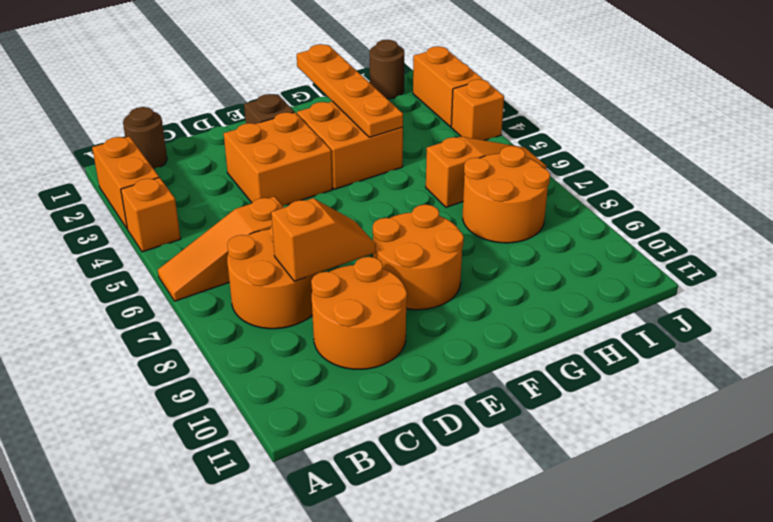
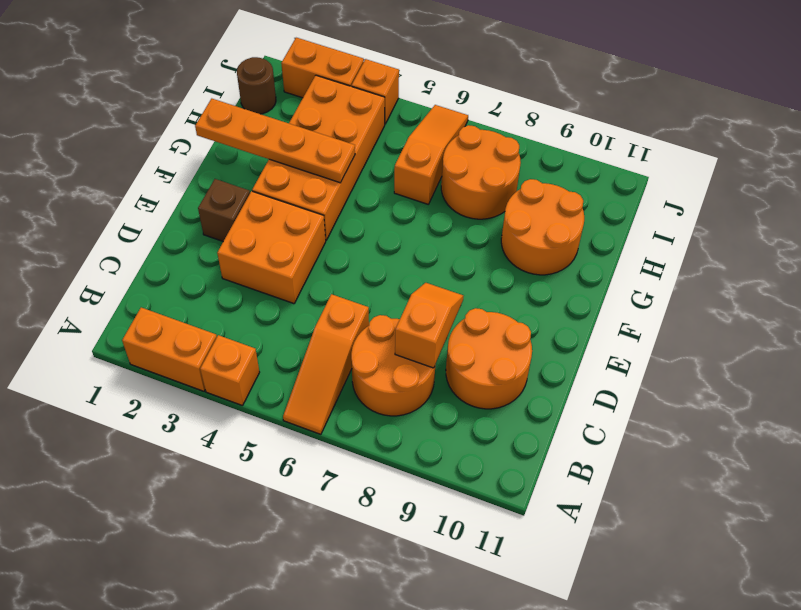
brown round brick B1 level 1 -> none
orange round brick E8:F9 level 1 -> orange round brick G9:H10 level 1
orange brick F3:G4 level 1 -> orange brick F3:I4 level 1

